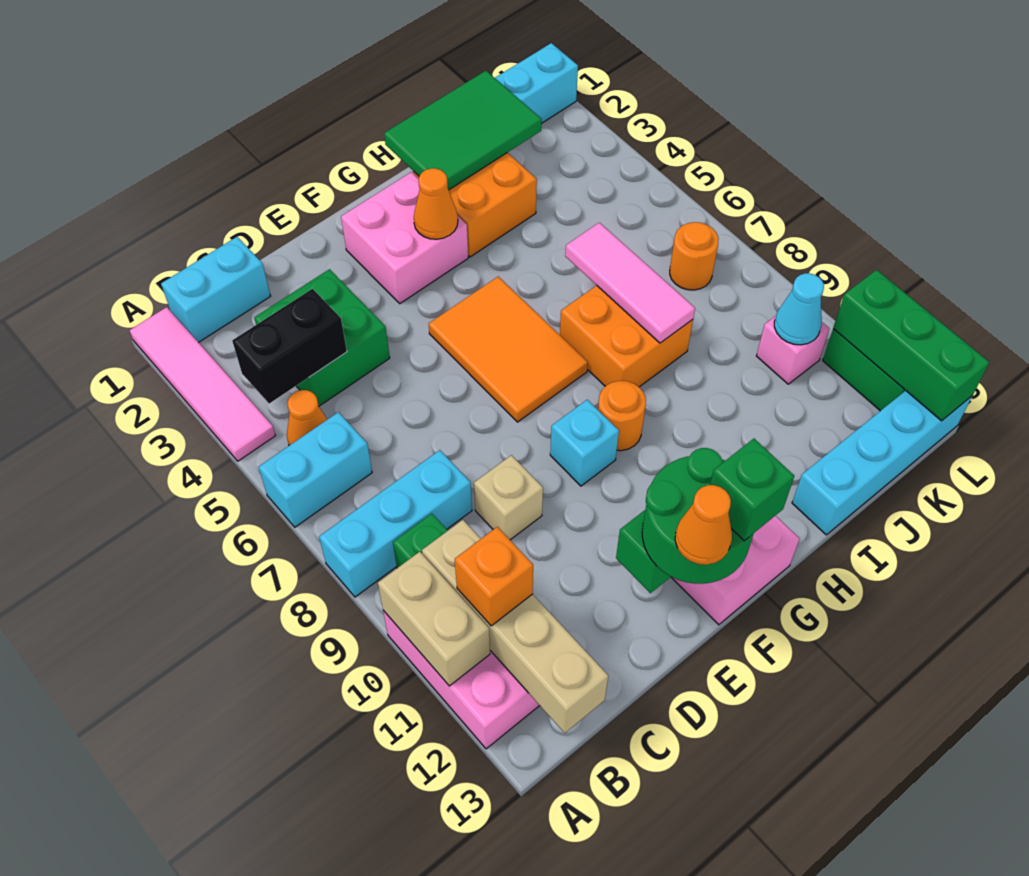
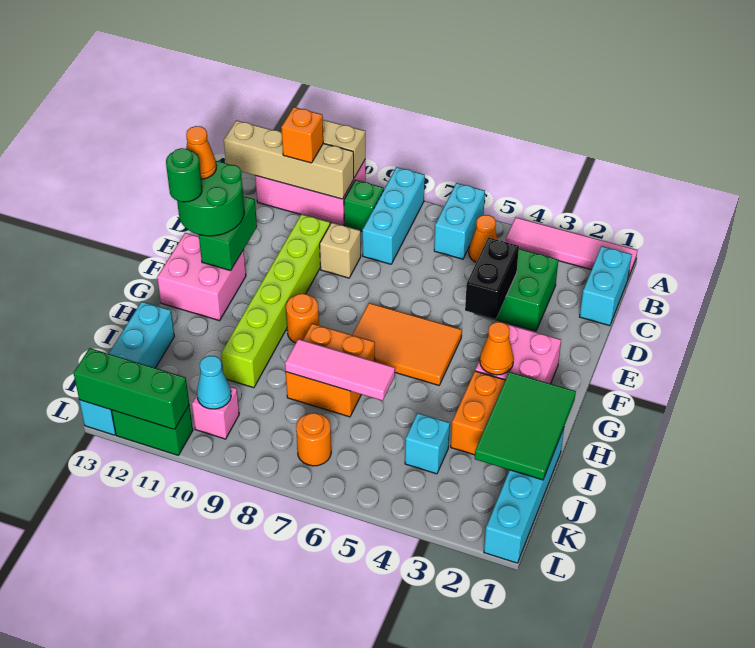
black brick B4:C4 level 2 -> black brick D4:E4 level 2
none -> lime brick D10:I10 level 1
cyan brick F9 level 1 -> cyan brick J4 level 1
green brick F13 level 4 -> green round brick F13 level 4

